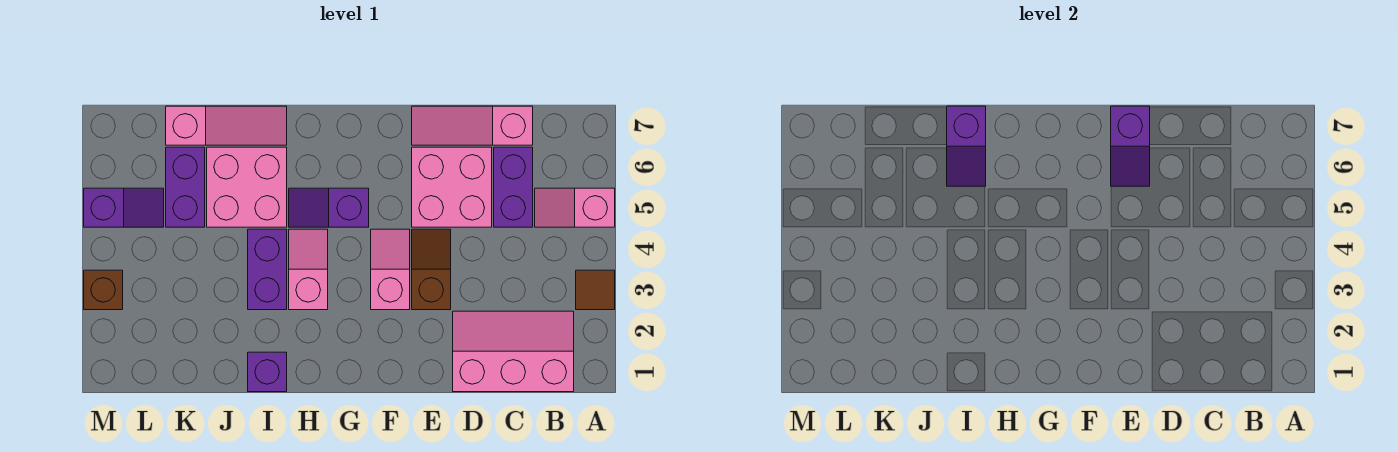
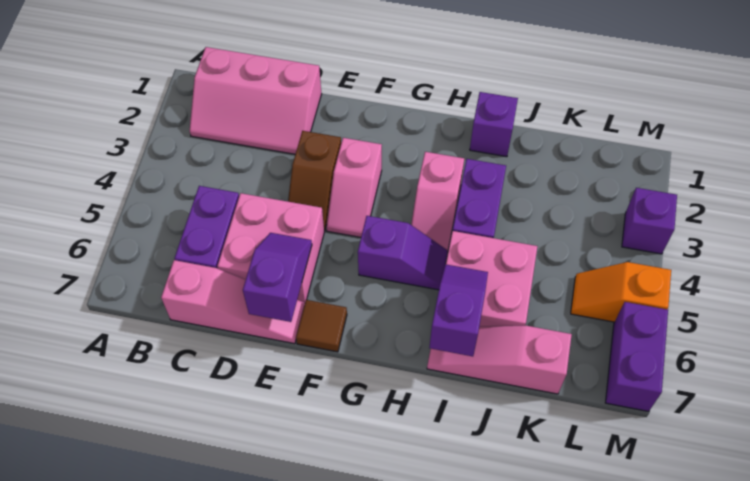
brown tile A3 level 1 -> brown tile F7 level 1
pink slope A5:B5 level 1 top A -> none
purple brick K5:K6 level 1 -> purple brick M6:M7 level 1
purple slope L5:M5 level 1 top M -> orange slope L5:M5 level 1 top M
brown brick M3 level 1 -> purple brick M3 level 1

